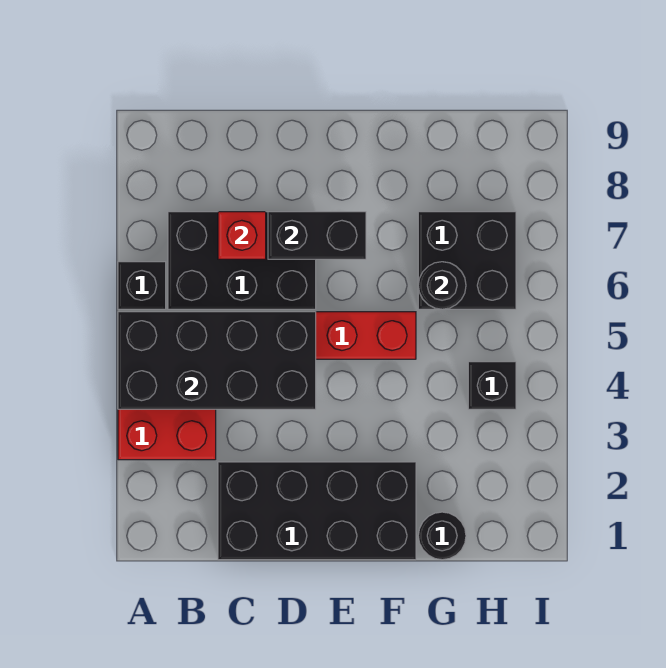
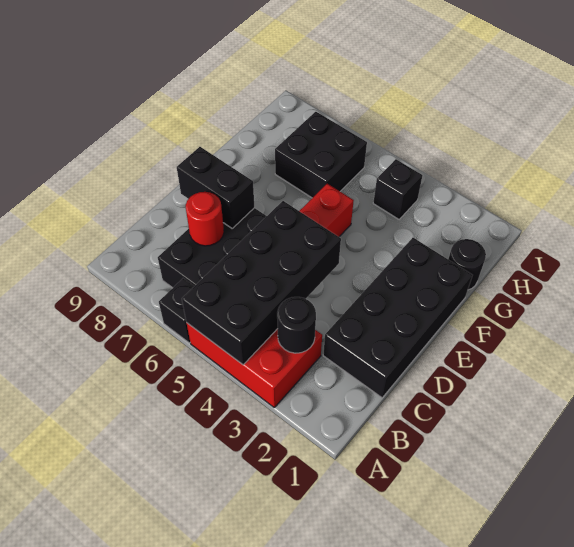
red brick C7 level 2 -> red round brick C7 level 2
black brick D7:E7 level 2 -> black brick D7:D8 level 2
black round brick G6 level 2 -> black round brick B3 level 2

